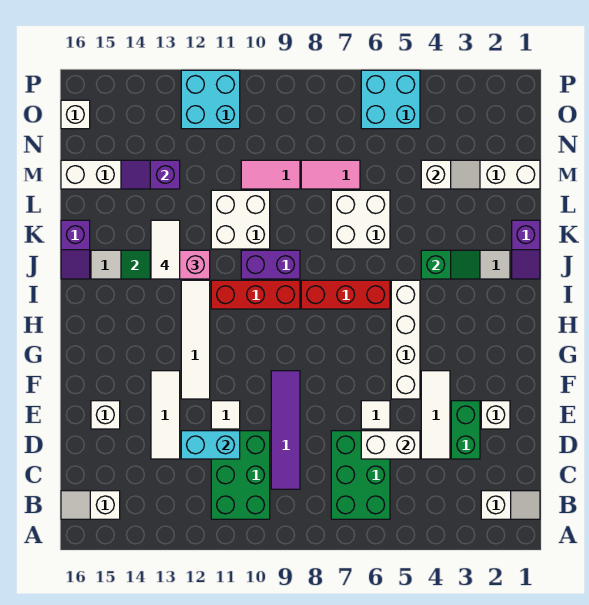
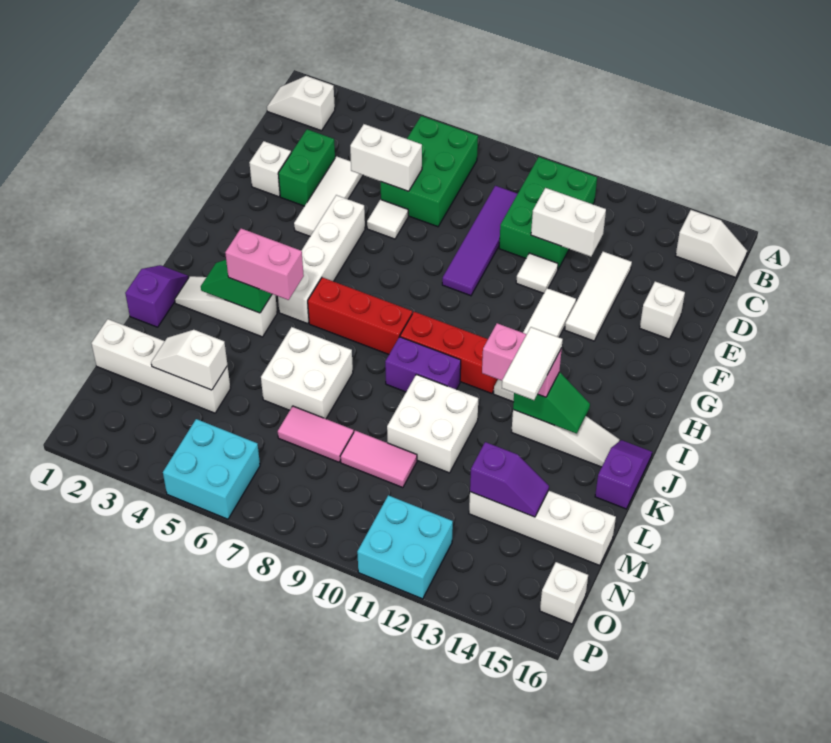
cyan brick D11:D12 level 2 -> white brick D11:D12 level 2
none -> pink brick J4:J5 level 3

